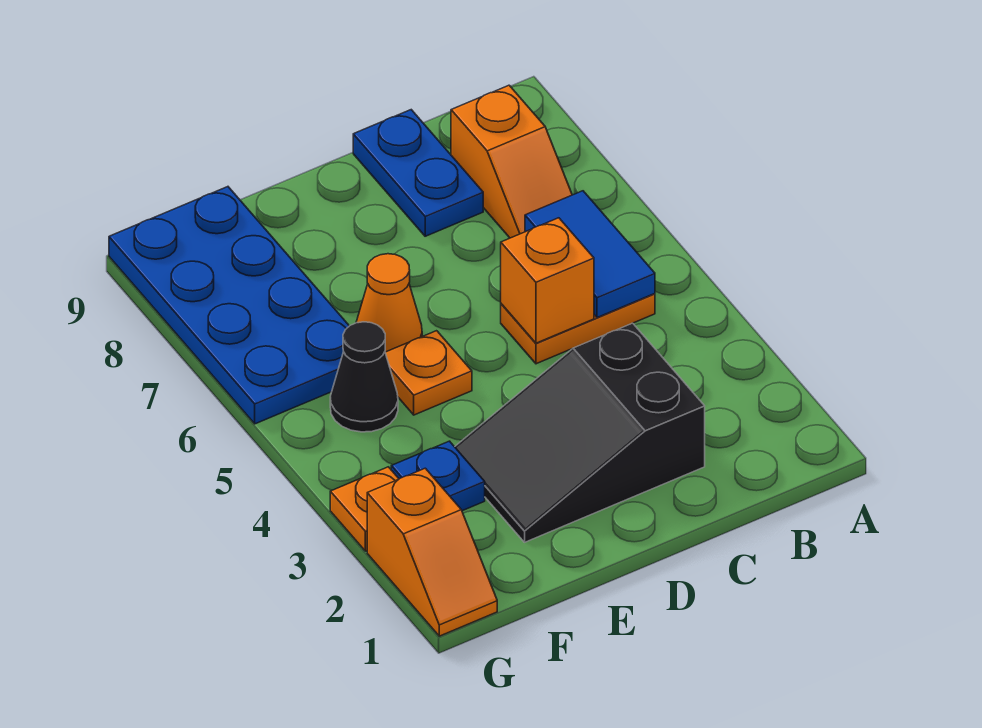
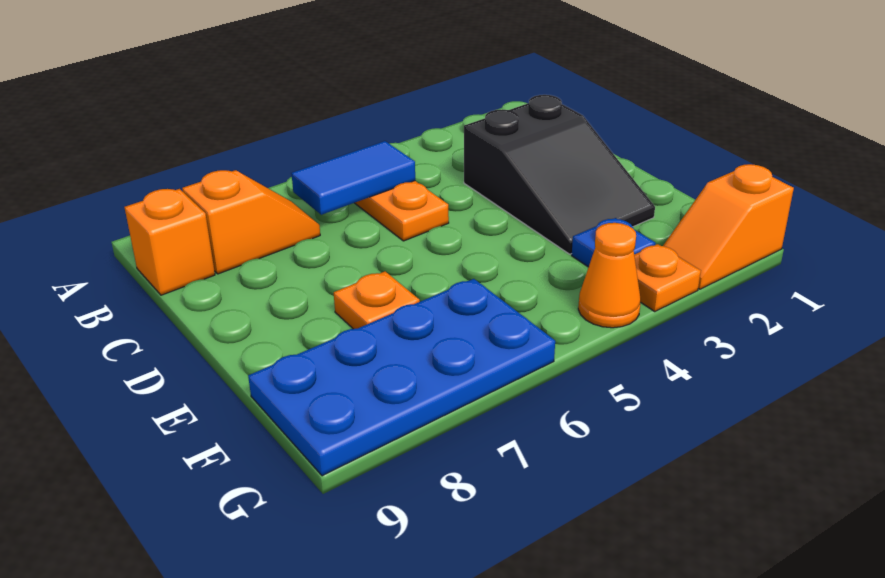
orange brick C5 level 2 -> orange brick B9 level 1
blue plate C8:C9 level 1 -> none
orange plate E5 level 1 -> orange plate E7 level 1
orange cone E6 level 1 -> orange cone G4 level 1
black cone F5 level 1 -> none
orange slope G1:G2 level 1 top 2 -> orange slope G1:G2 level 1 top 1

